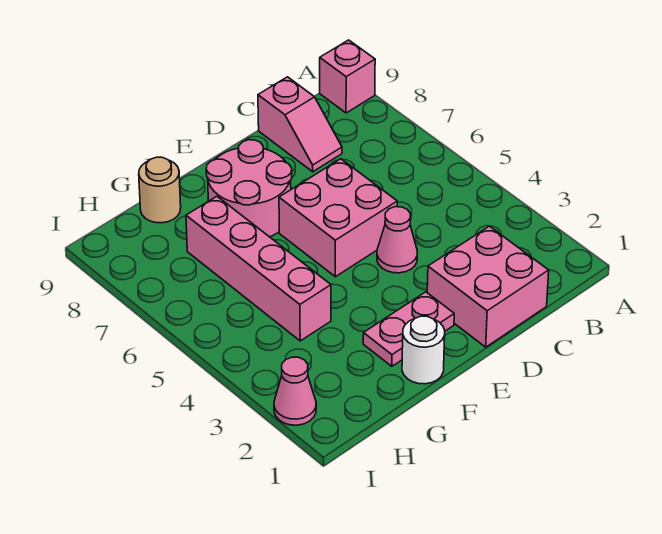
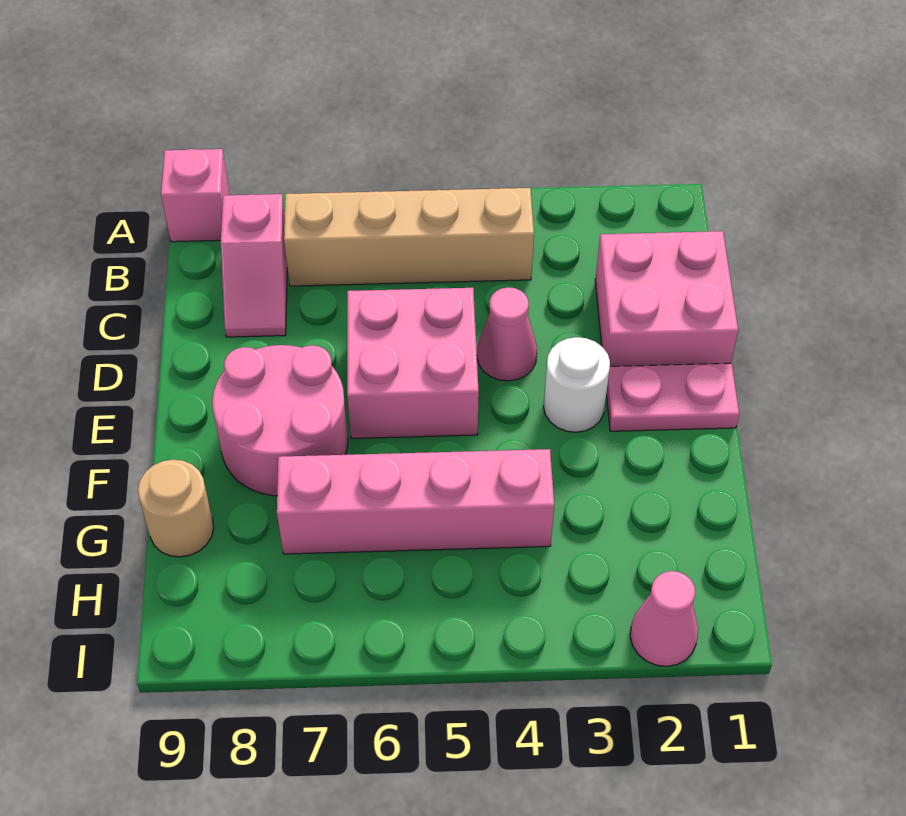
none -> tan brick B4:B7 level 1
pink slope C8:C9 level 1 top 9 -> pink slope B8:C8 level 1 top B
pink plate E2:F2 level 1 -> pink plate E1:E2 level 1
white round brick F1 level 1 -> white round brick E3 level 1

